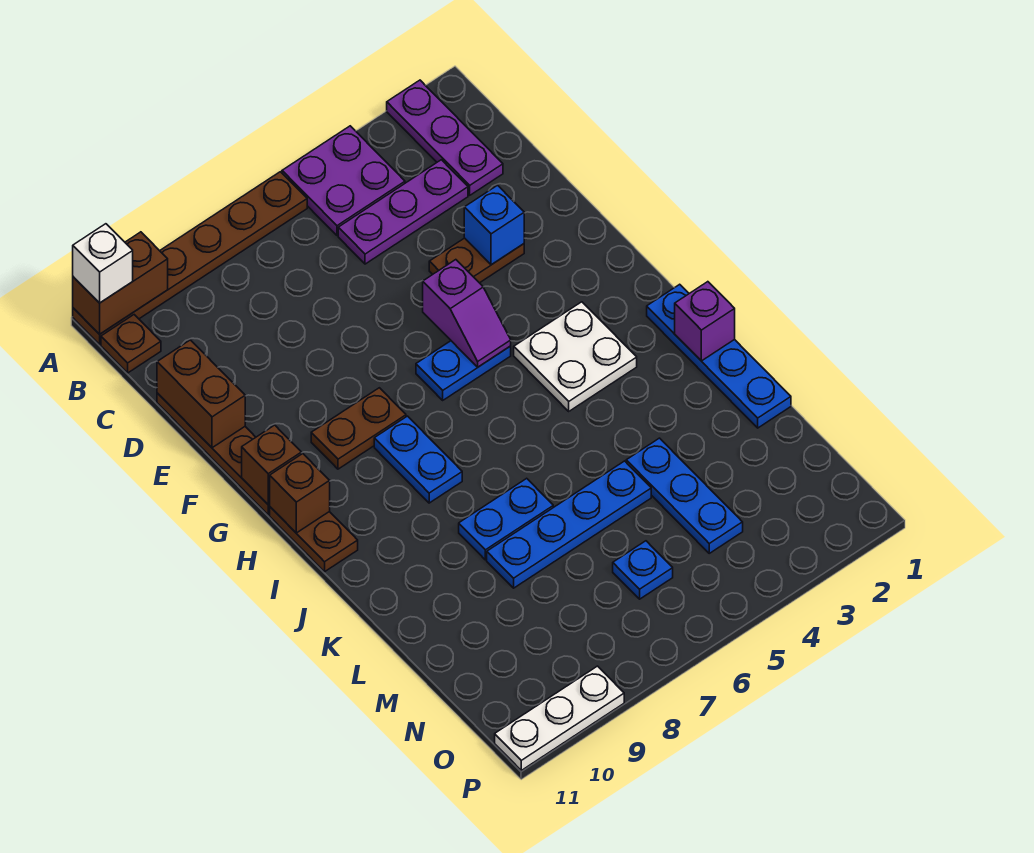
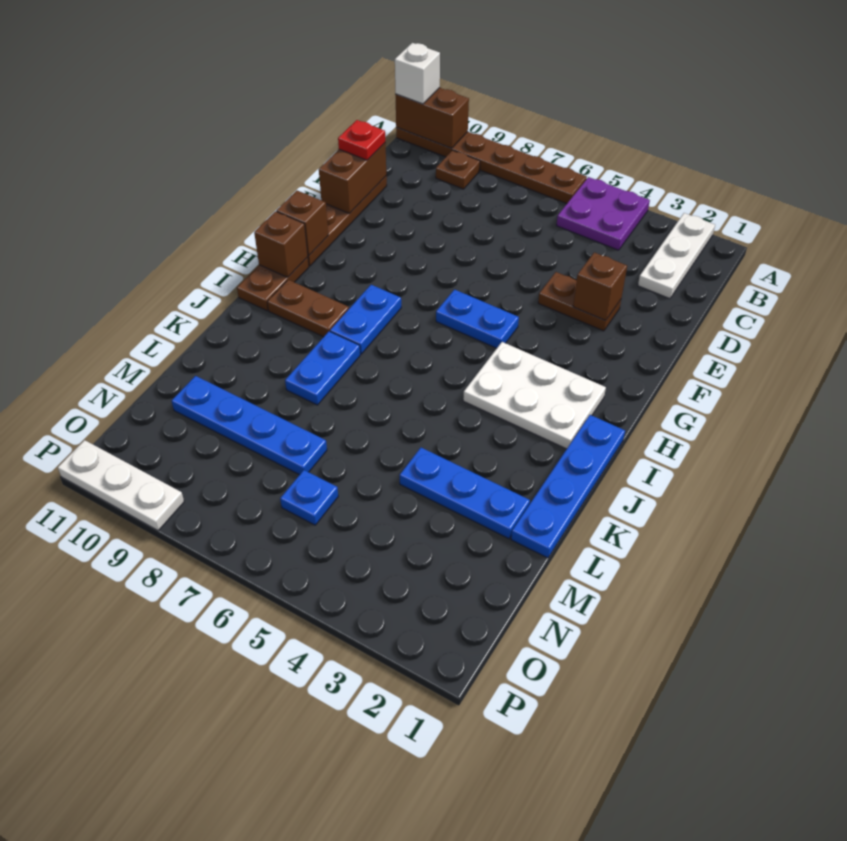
purple plate A2:C2 level 1 -> white plate A2:C2 level 1
brown plate B11 level 1 -> brown plate B9 level 1
purple plate C3:C5 level 1 -> none
none -> red plate D11 level 3
blue brick E3 level 2 -> brown brick E3 level 2
purple slope F5:G5 level 2 top F -> none
brown plate G8:G9 level 1 -> brown plate I9:I10 level 1
white plate H3:I4 level 1 -> white plate H2:I4 level 1
purple brick J1 level 2 -> none
blue plate K7:K8 level 1 -> blue plate J8:K8 level 1
blue plate L4:N4 level 1 -> blue plate L2:L4 level 1
blue plate L5:L8 level 1 -> blue plate M7:M10 level 1

